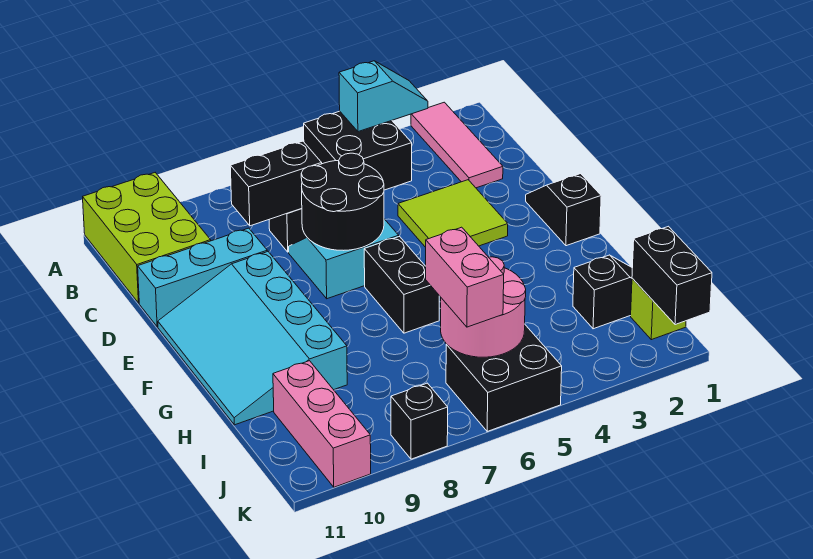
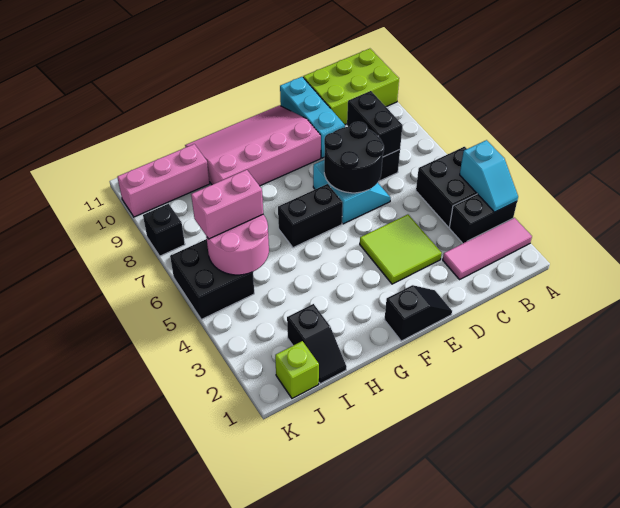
cyan slope E9:H11 level 1 top 9 -> pink slope E9:H11 level 1 top 9
black brick J1:K1 level 2 -> black brick A3:B3 level 1

